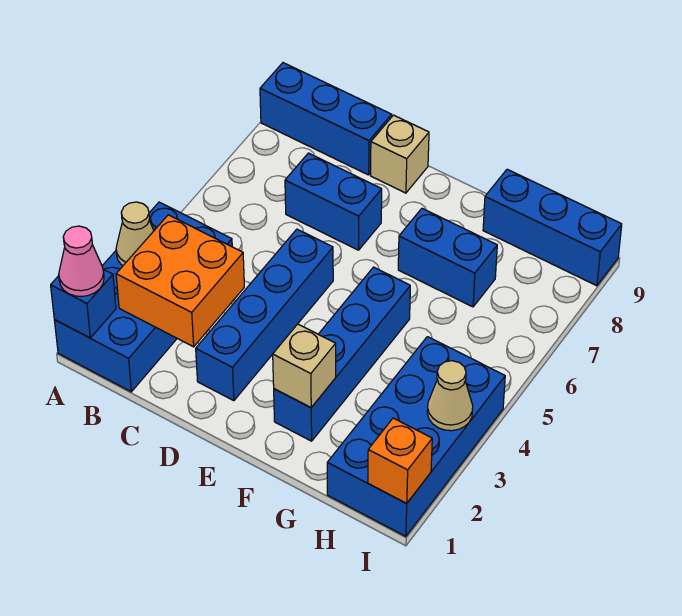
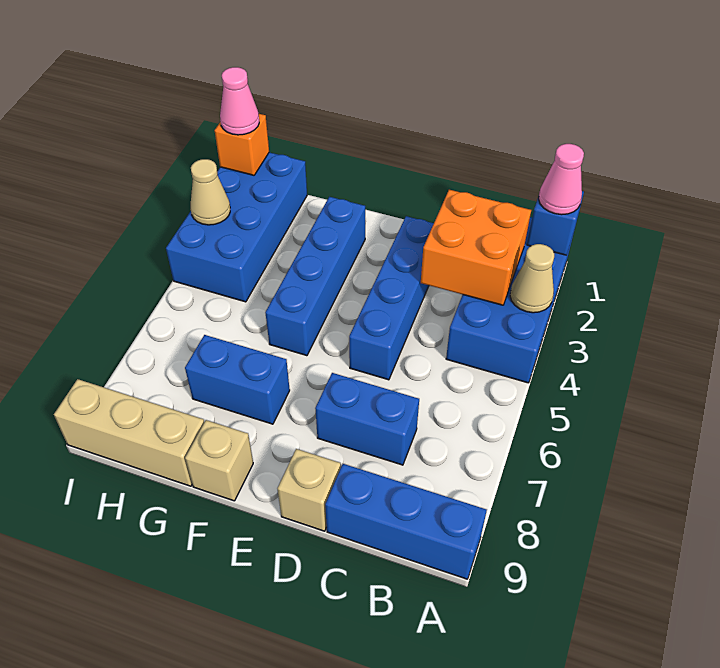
tan brick F2 level 2 -> tan brick F9 level 1
blue brick G9:I9 level 1 -> tan brick G9:I9 level 1
none -> pink cone I1 level 3

